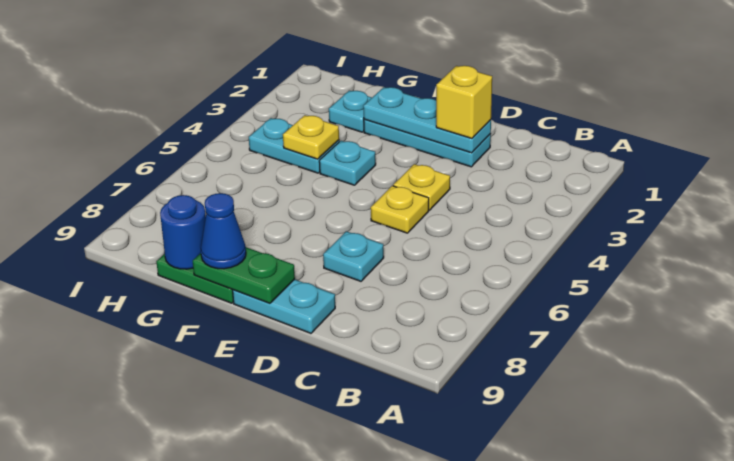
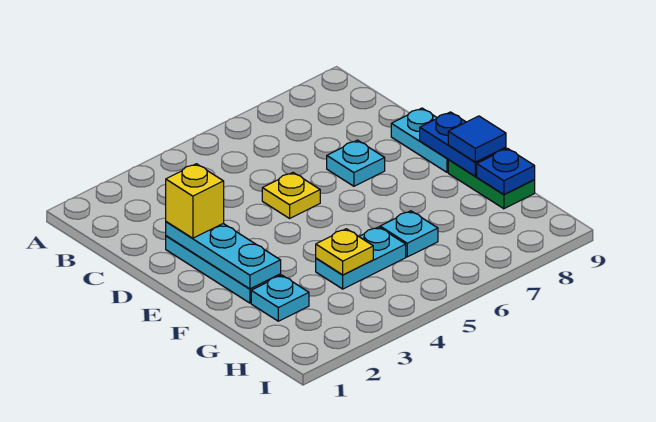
yellow plate D4 level 1 -> none
green plate E9:F9 level 2 -> blue plate E9:F9 level 2
cyan plate F4 level 1 -> cyan plate G6 level 1
blue cone F9 level 3 -> blue tile F9 level 3
cyan plate G4:H4 level 1 -> cyan plate G4:G5 level 1
blue round brick G9 level 2 -> blue plate G9 level 2

